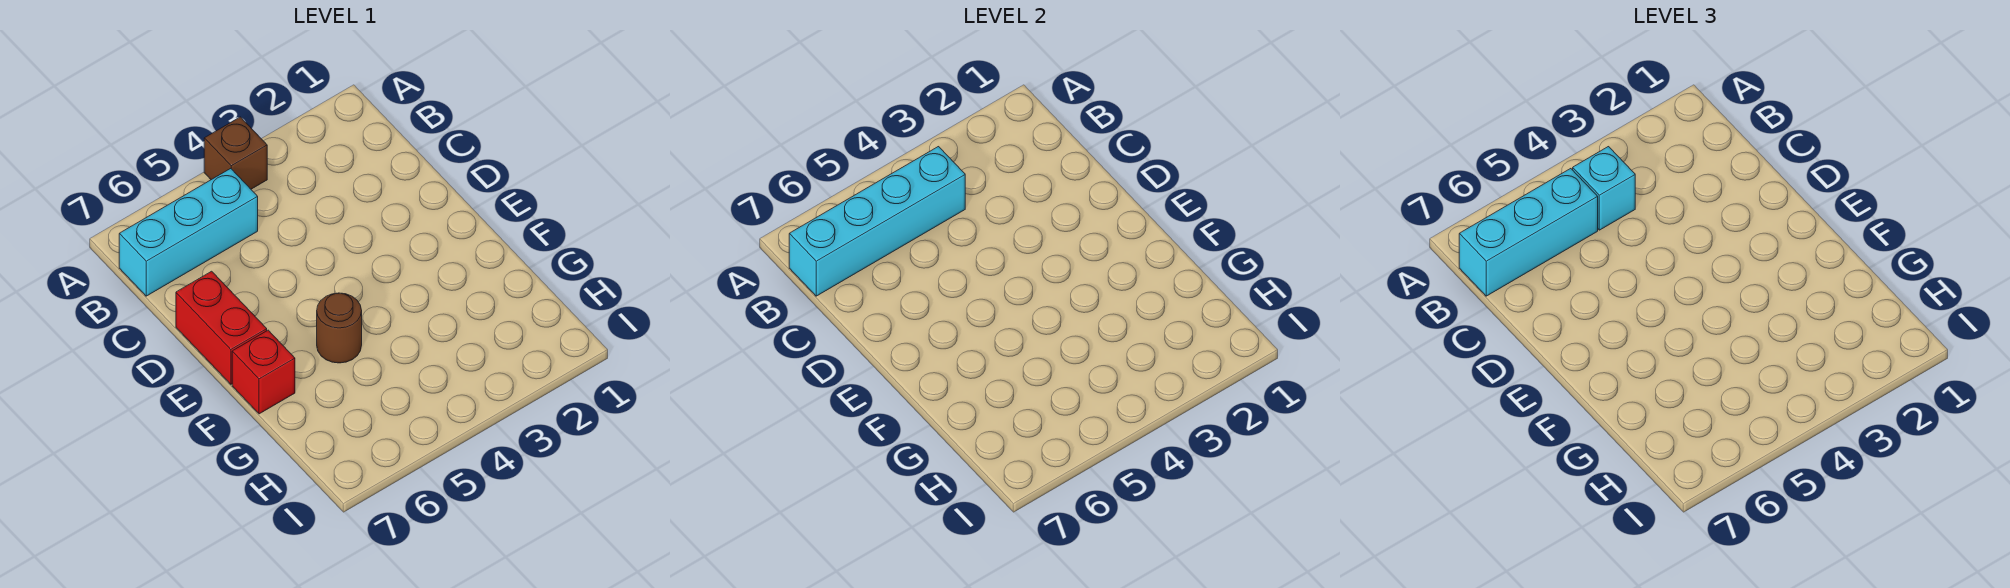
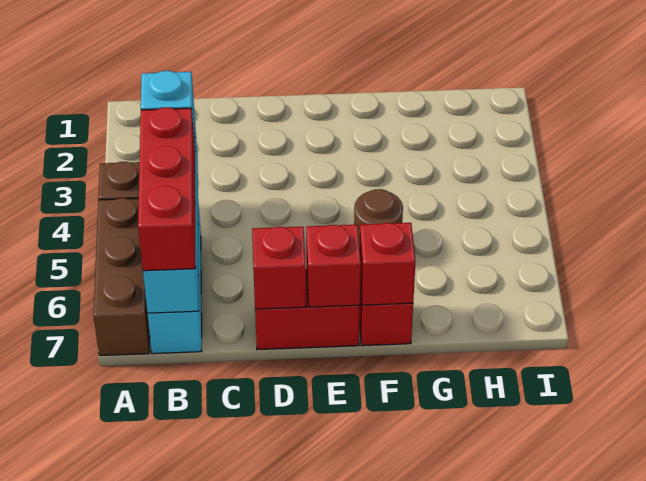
none -> brown brick A5:A7 level 1
cyan brick B5:B7 level 3 -> red brick B5:B7 level 3
none -> red brick D7 level 2
none -> red brick E7 level 2
none -> red brick F7 level 2

